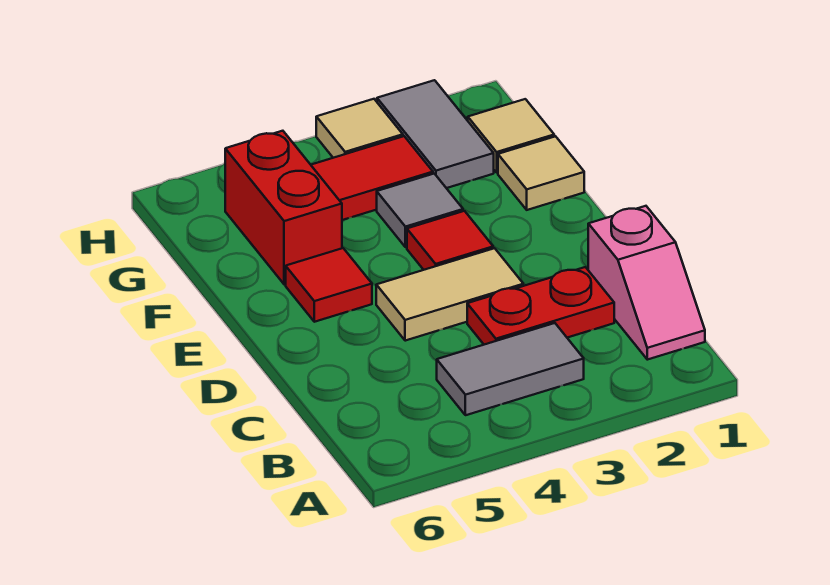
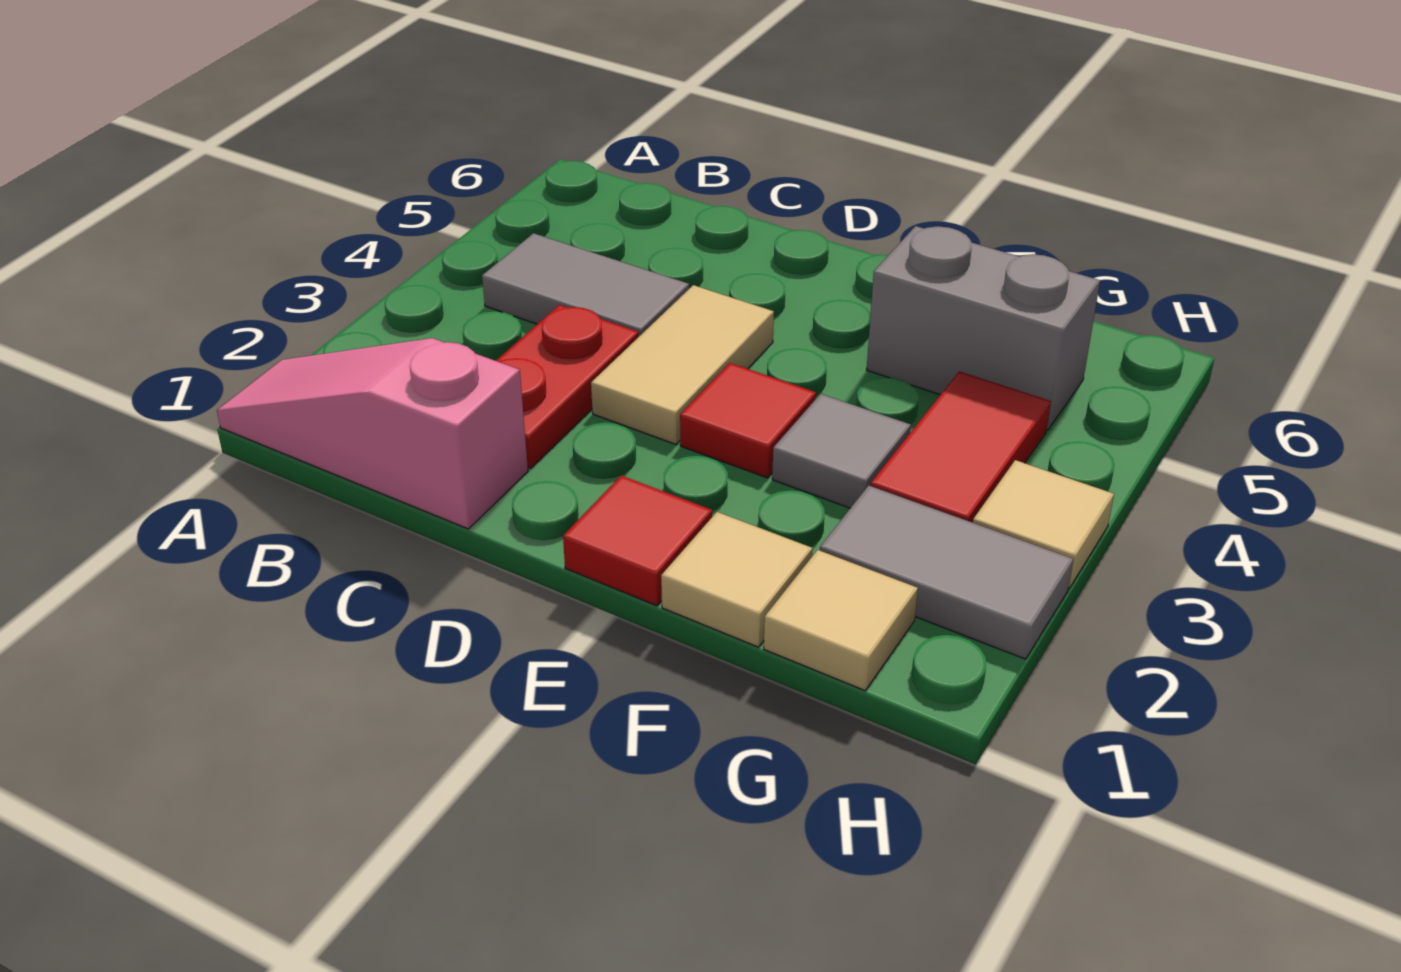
pink slope B1:C1 level 1 top C -> pink slope A1:C1 level 1 top C
grey tile B3:B4 level 1 -> grey tile B4:C4 level 1
red tile E5 level 1 -> red tile E1 level 1
red brick F5:G5 level 1 -> grey brick F5:G5 level 1

